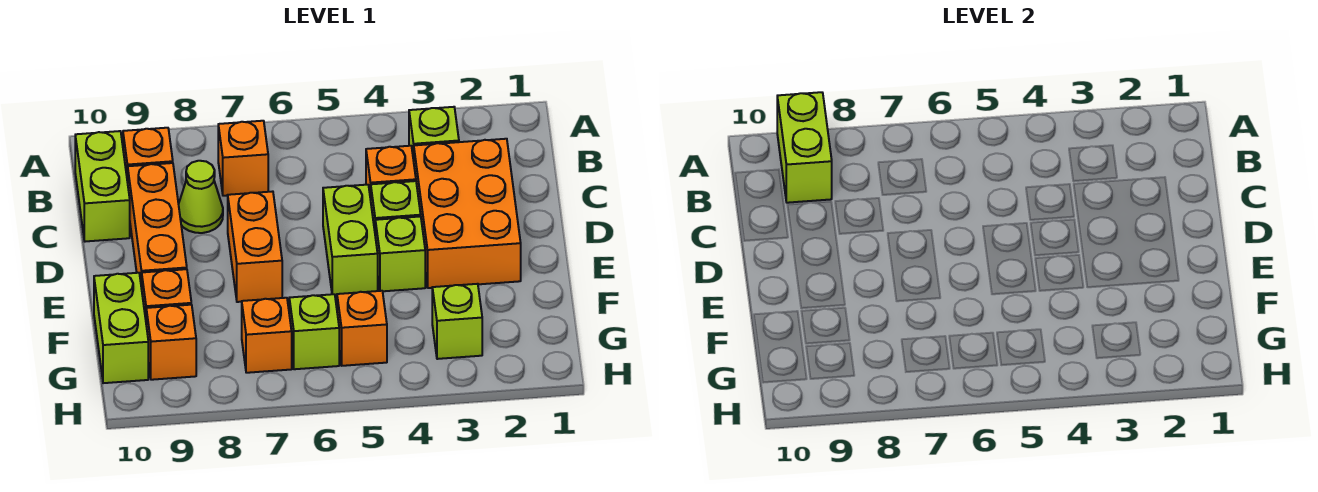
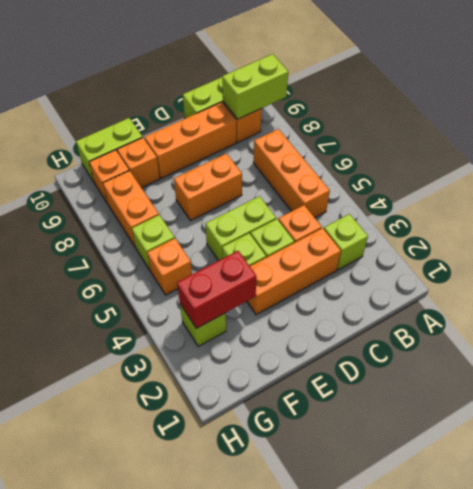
orange brick B7 level 1 -> orange brick B5:B7 level 1
orange brick C2:E3 level 1 -> orange brick C3:E3 level 1
lime cone C8 level 1 -> none
none -> red brick F3:G3 level 2
orange brick G7 level 1 -> orange brick G7:G8 level 1

